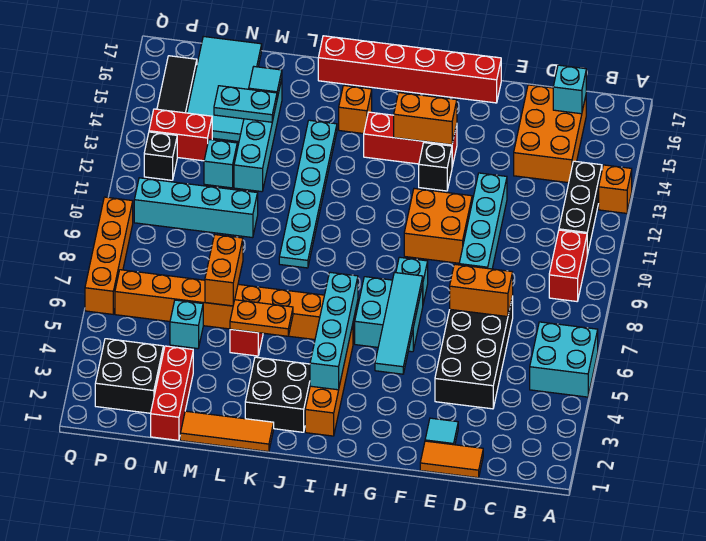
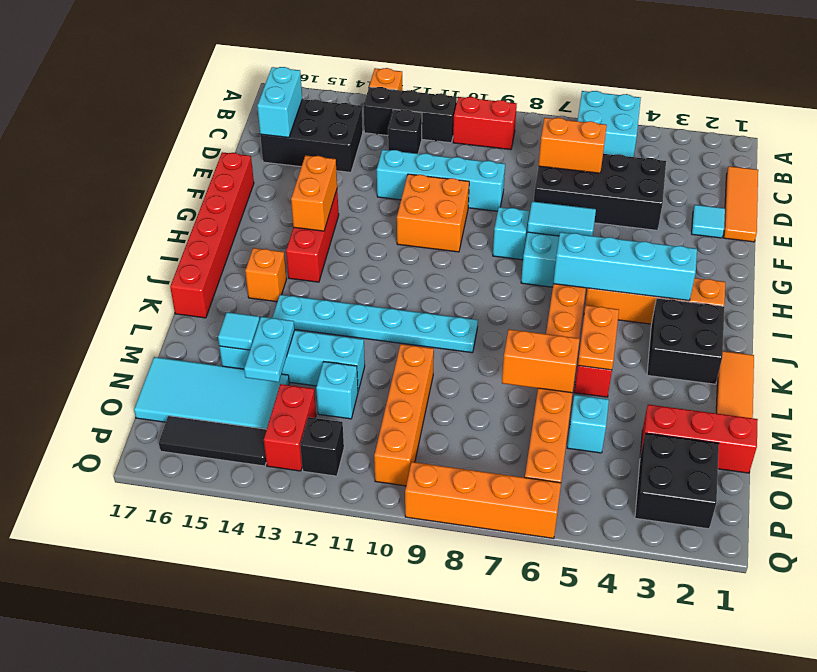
orange brick C14:D16 level 1 -> black brick C14:D16 level 1
cyan brick C16 level 2 -> cyan brick C16:D16 level 2
orange tile D1:E1 level 1 -> orange tile C1:E1 level 1
orange brick D7:E7 level 2 -> orange brick D6:D7 level 2
cyan tile G4:G7 level 2 -> cyan tile G6:G7 level 2
black brick G13 level 1 -> black brick C12 level 1
cyan brick M10:P10 level 1 -> orange brick M10:P10 level 1

